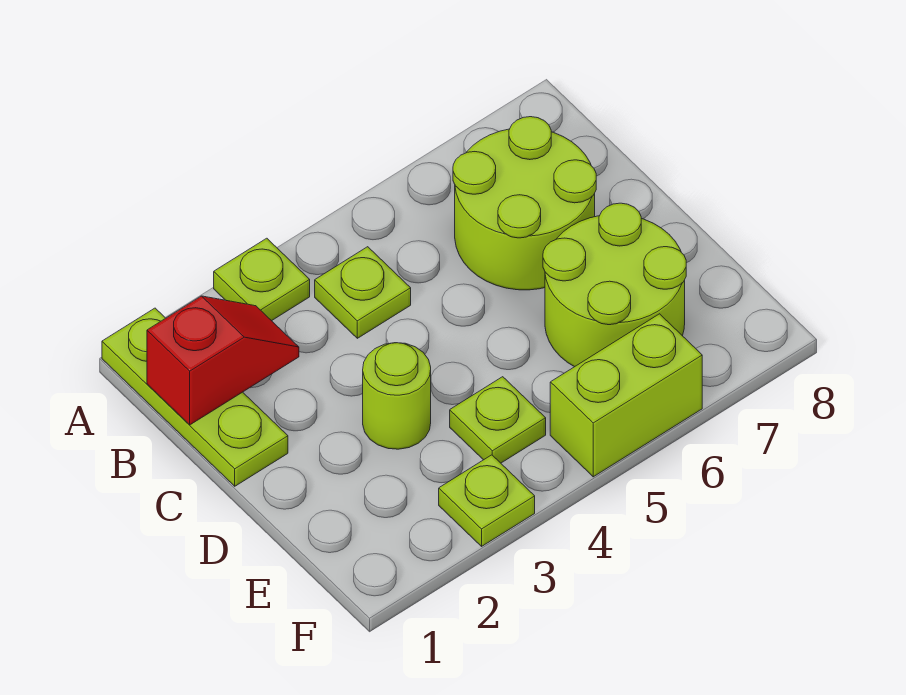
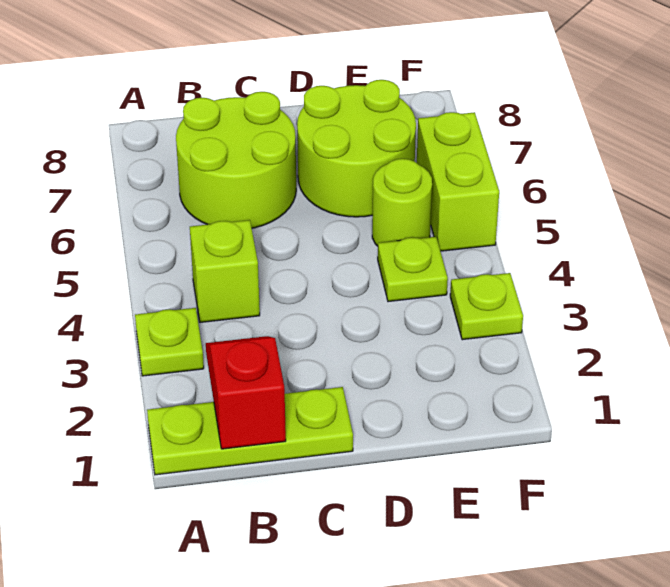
lime plate B4 level 1 -> lime brick B4 level 1
lime round brick D3 level 1 -> lime round brick E5 level 1

